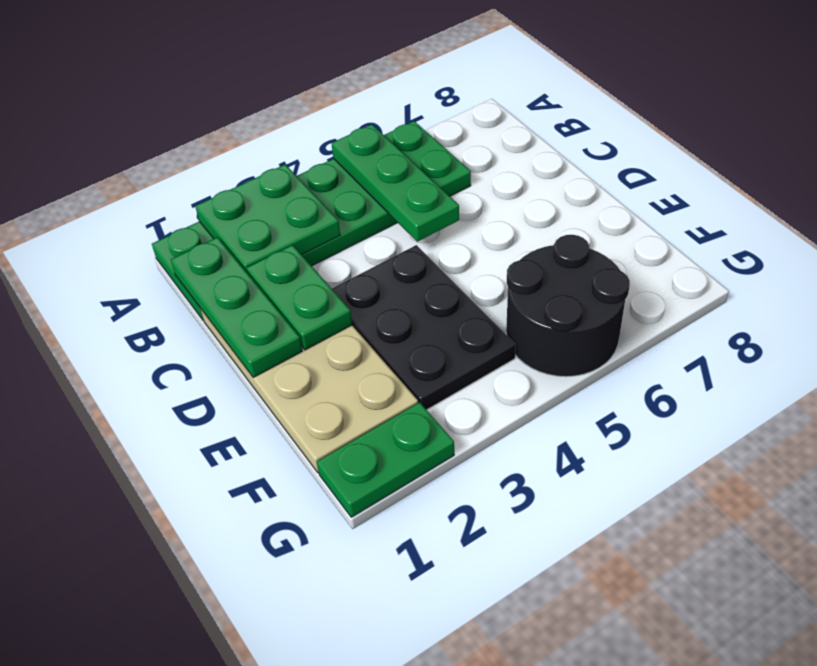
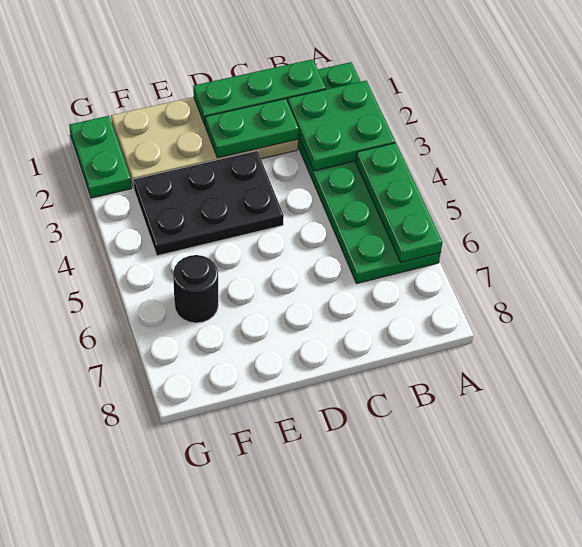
green plate A5:C5 level 2 -> green plate A4:A6 level 2
black round brick F5:G6 level 1 -> black round brick F6 level 1

